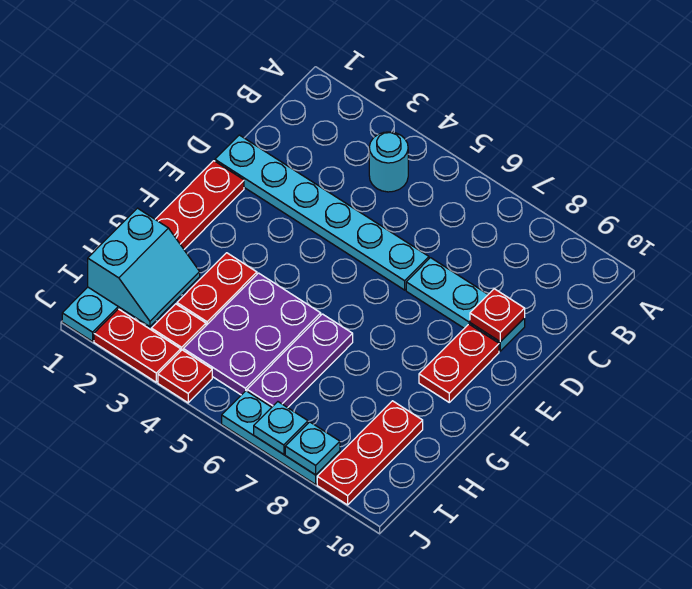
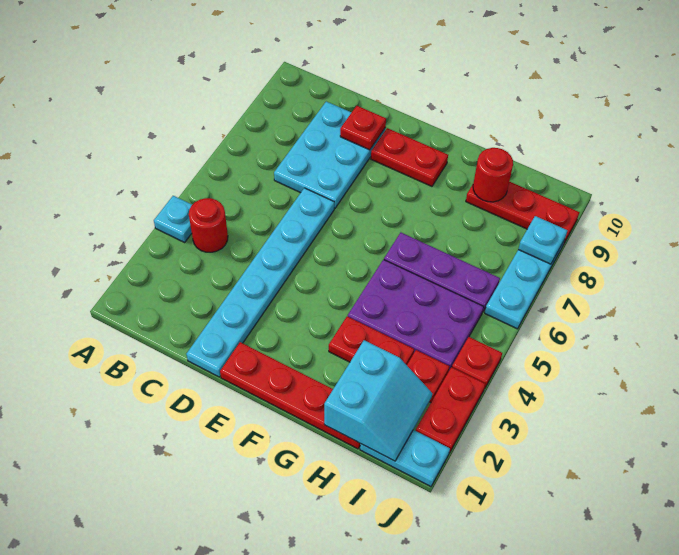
cyan round brick B4 level 1 -> red round brick B4 level 1
cyan plate D7:D9 level 1 -> cyan plate C7:D9 level 1
cyan slope H1:I2 level 2 top 1 -> cyan slope H1:I2 level 2 top H
none -> red round brick H9 level 2
cyan plate J7 level 2 -> cyan plate A4 level 1

